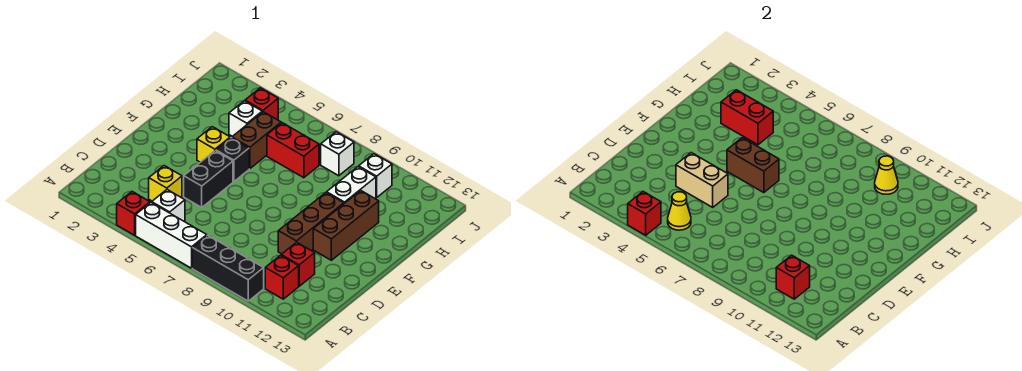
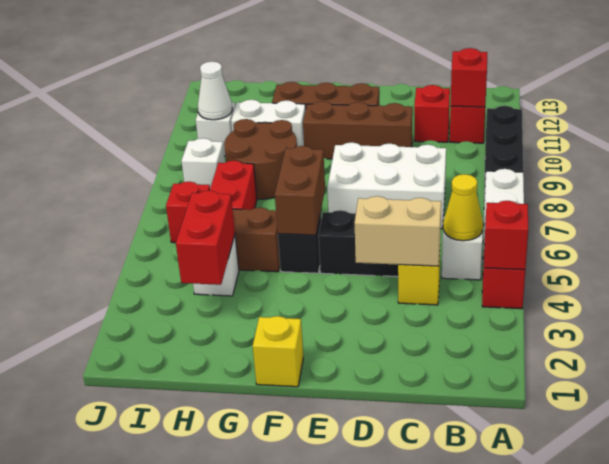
none -> white brick C7:E8 level 1
tan brick D4:D5 level 2 -> tan brick C4:D4 level 2
yellow brick F4 level 1 -> yellow brick F1 level 1
none -> brown round brick G8:H9 level 1
red brick I4 level 1 -> red brick I6 level 1
yellow cone I10 level 2 -> white cone I10 level 2

